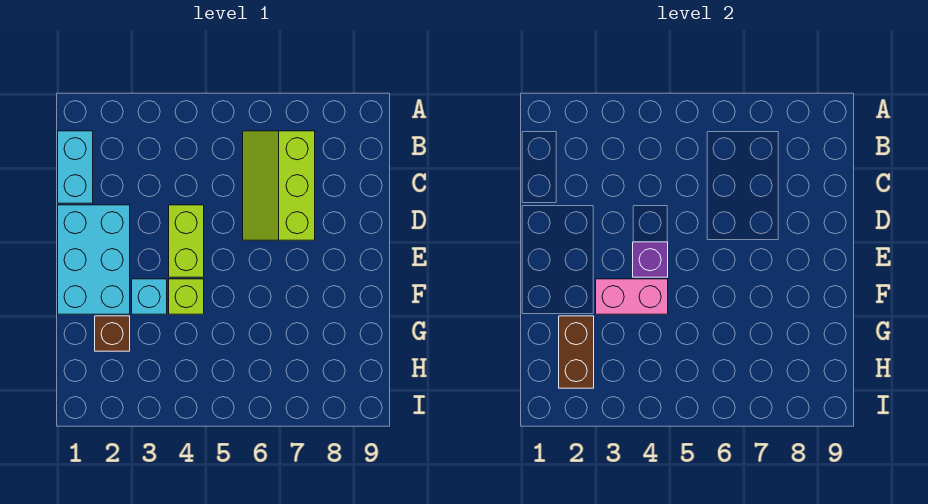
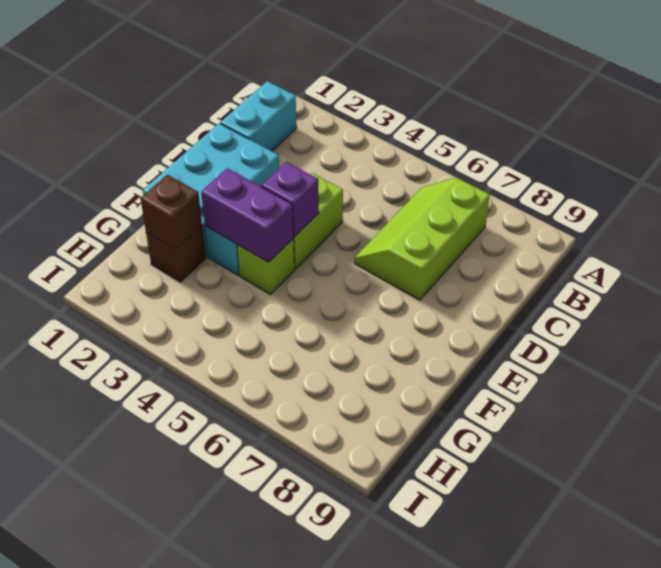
pink brick F3:F4 level 2 -> purple brick F3:F4 level 2
brown brick G2:H2 level 2 -> brown brick G2 level 2

